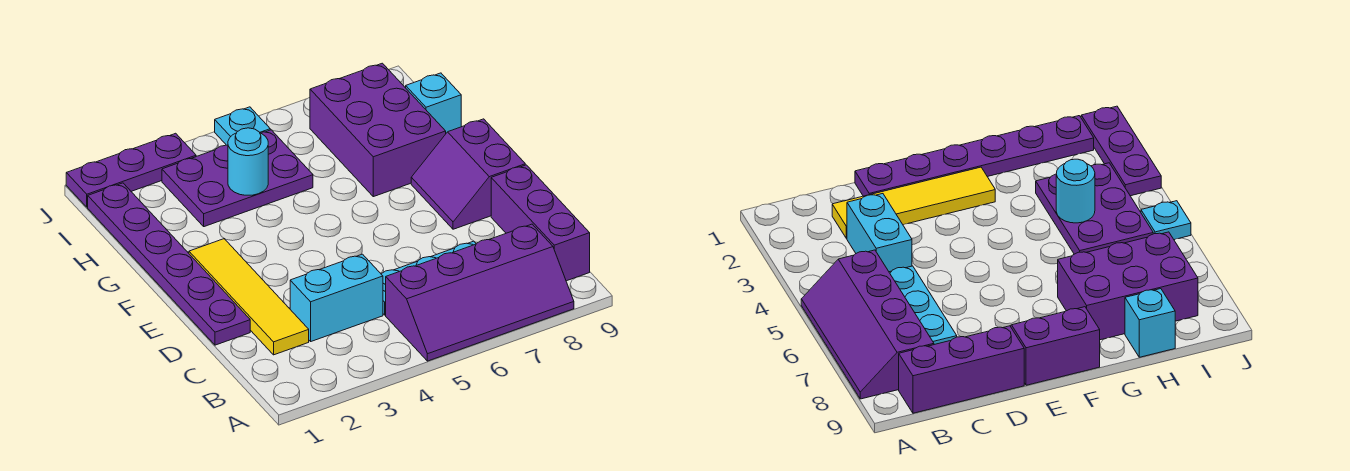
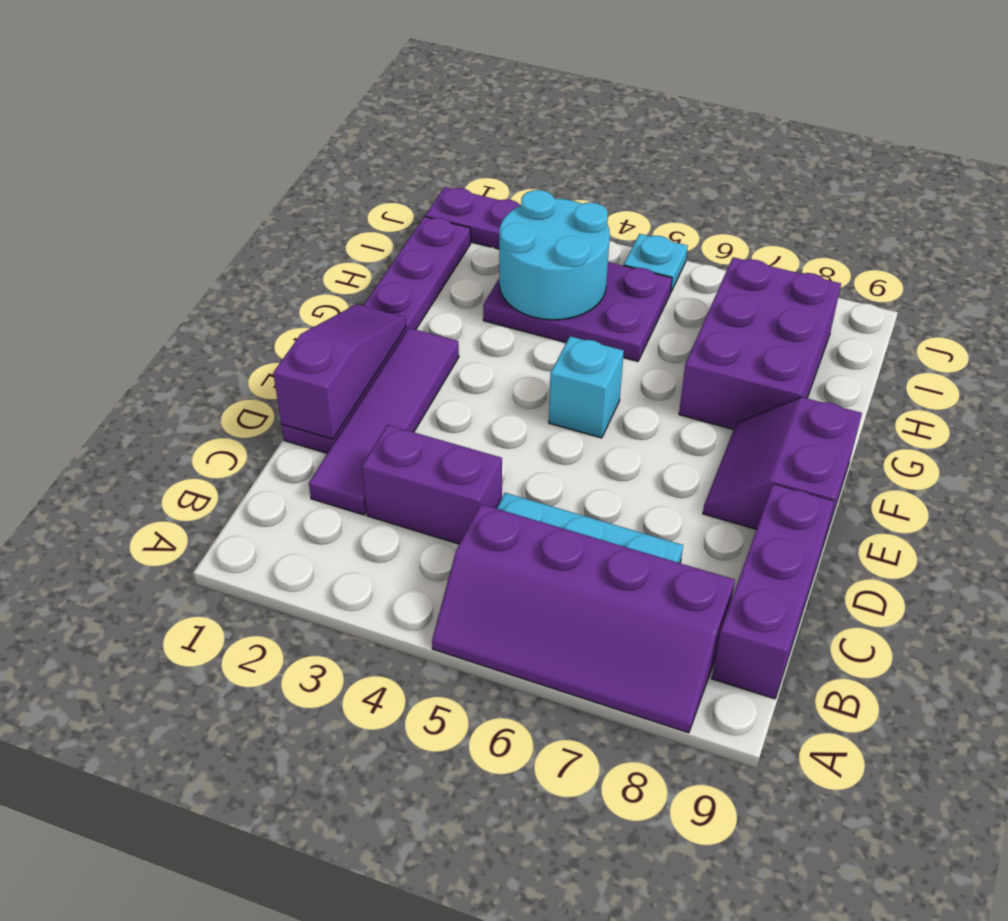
yellow tile C2:F2 level 1 -> purple tile C2:F2 level 1
cyan brick C3:C4 level 1 -> purple brick C3:C4 level 1
none -> purple slope D1:F1 level 2 top D
cyan round brick H4 level 2 -> cyan round brick H3:I4 level 2
cyan brick H9 level 1 -> cyan brick F5 level 1

